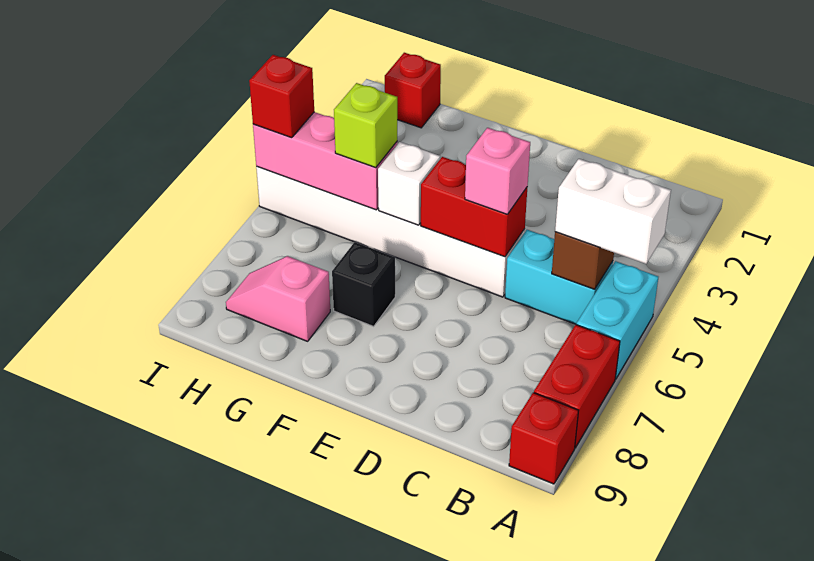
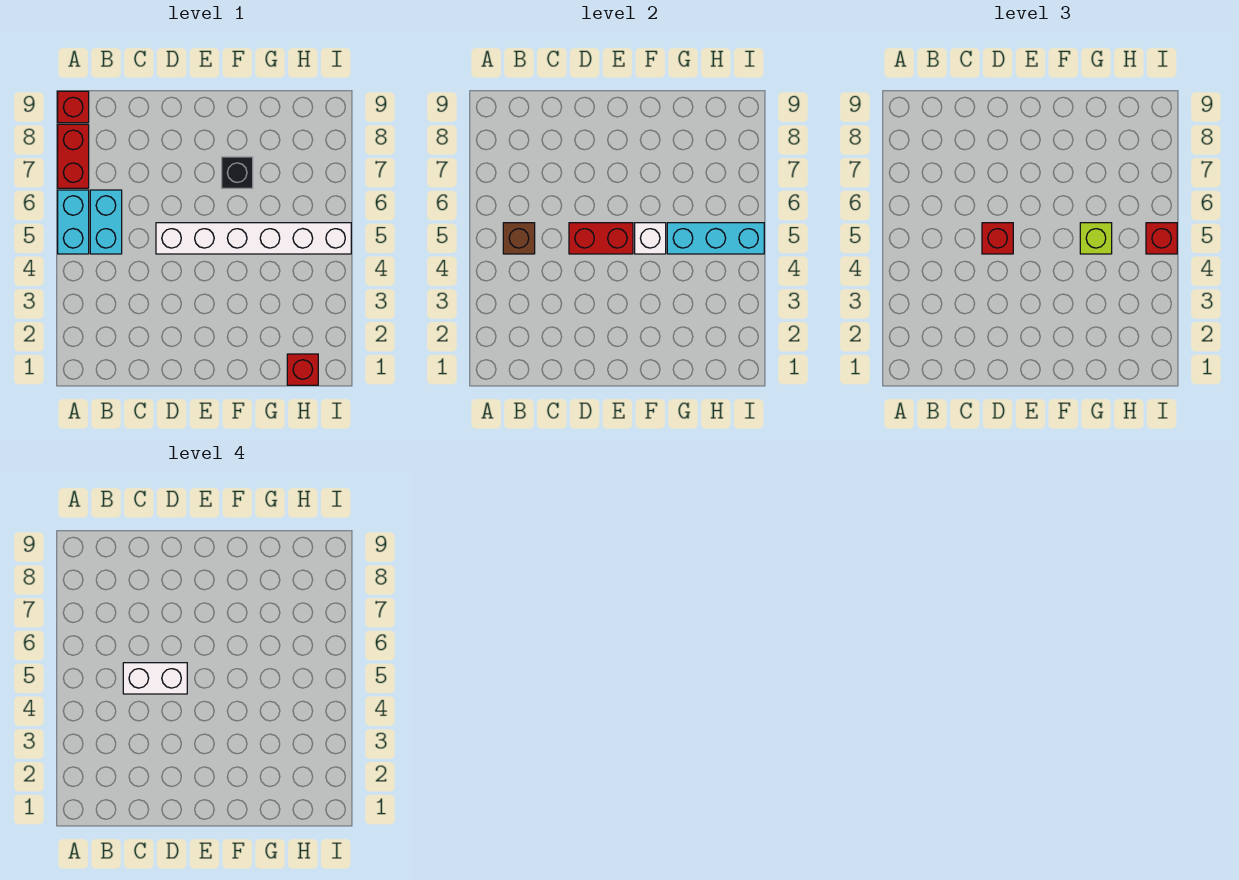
white brick A5:B5 level 3 -> white brick C5:D5 level 4
cyan brick B5:C5 level 1 -> cyan brick B5:B6 level 1
pink brick D5 level 3 -> red brick D5 level 3
pink brick G5:I5 level 2 -> cyan brick G5:I5 level 2
pink slope G8:H8 level 1 top G -> none

